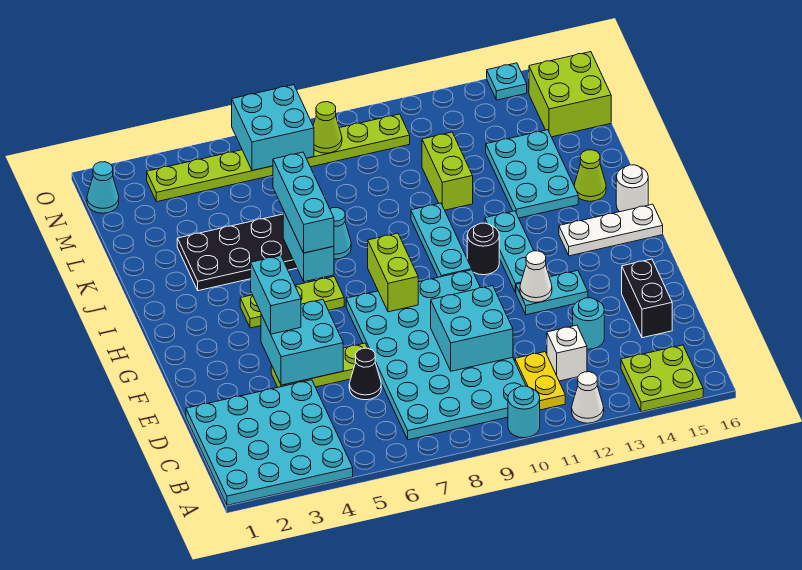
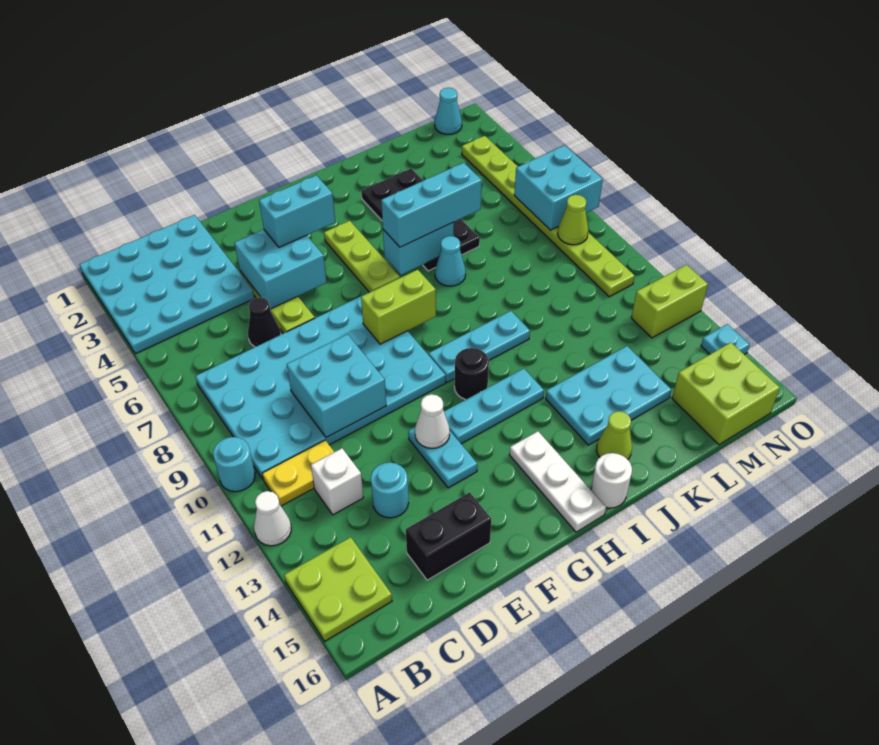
lime brick K11:L11 level 1 -> lime brick N12:O12 level 1

